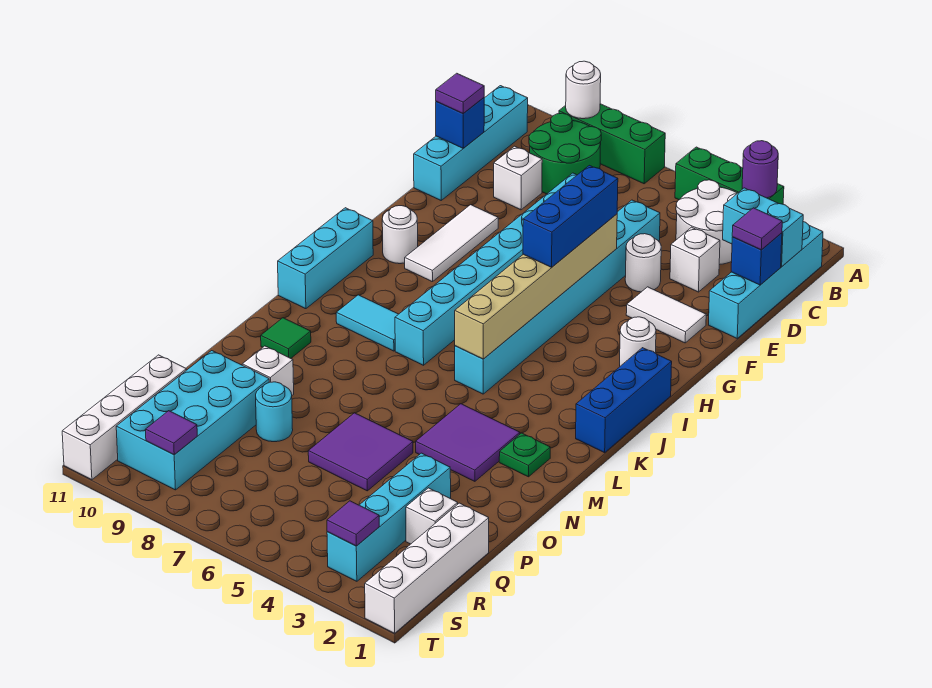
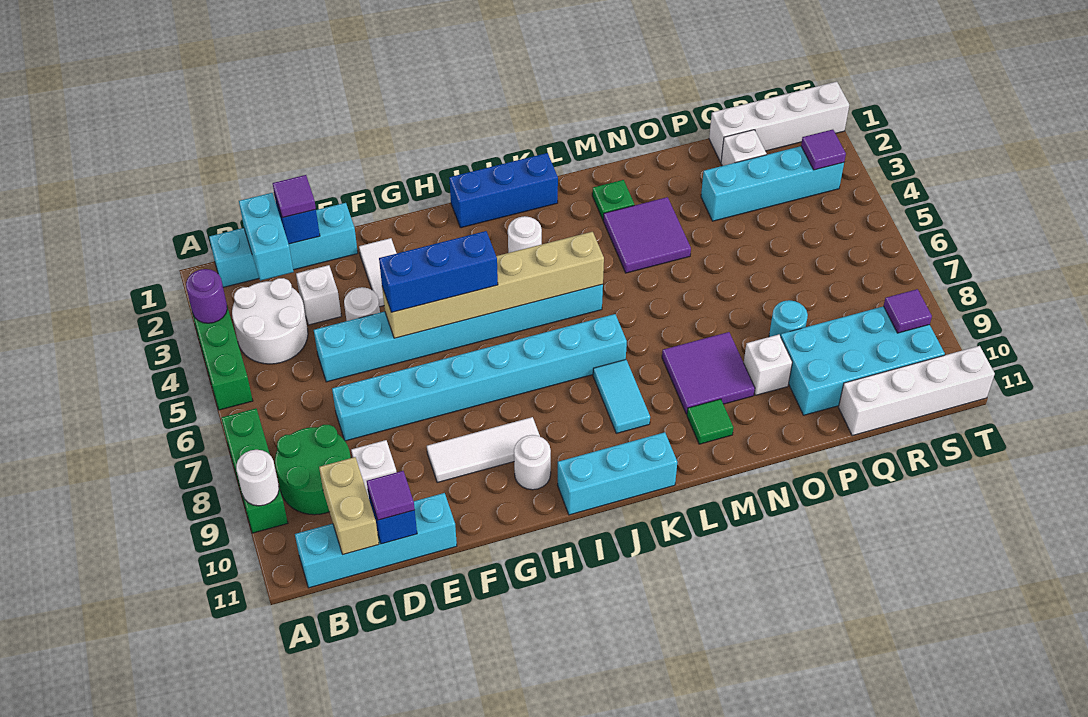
none -> tan brick C10:C11 level 2
white round brick H2 level 1 -> white round brick J3 level 1
purple tile O5:P6 level 1 -> purple tile M8:N9 level 1

